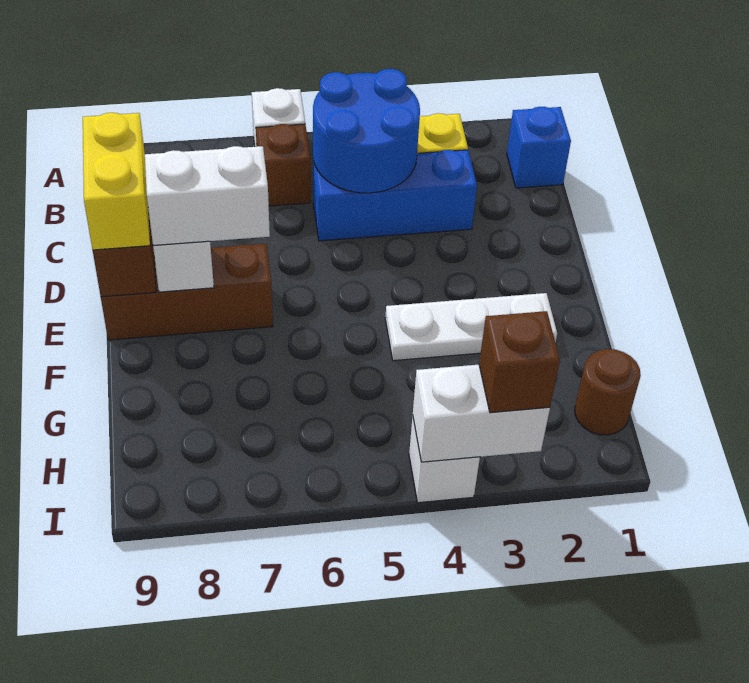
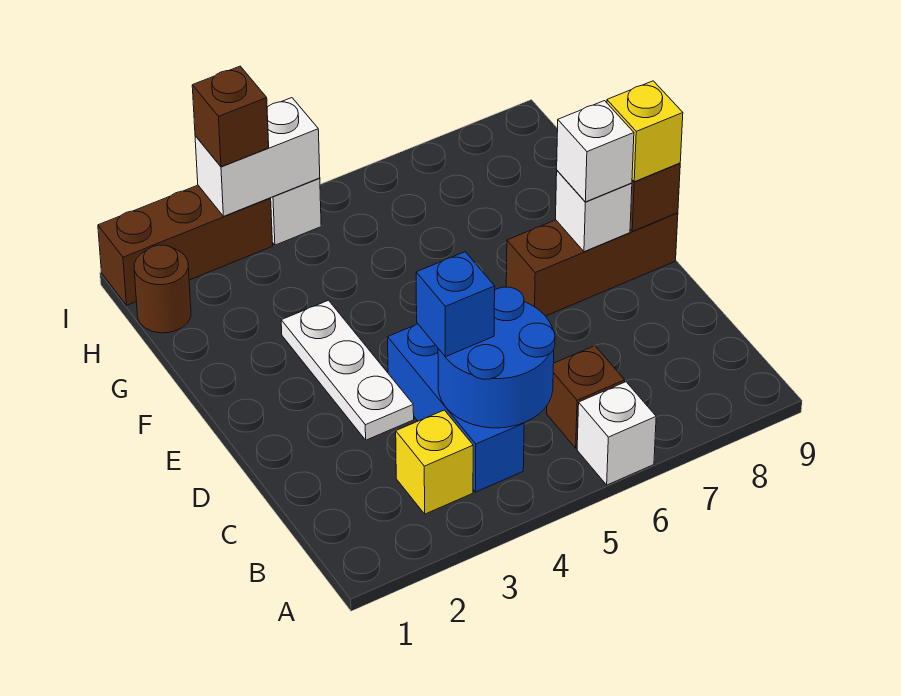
blue brick B1 level 1 -> blue brick C4 level 3
blue brick C3:C5 level 1 -> blue brick B4:D4 level 1
yellow brick D9:E9 level 3 -> yellow brick E9 level 3
white brick E7:E8 level 3 -> white brick E8 level 3
white plate F2:F4 level 1 -> white plate D3:F3 level 1
none -> brown brick I1:I3 level 1

